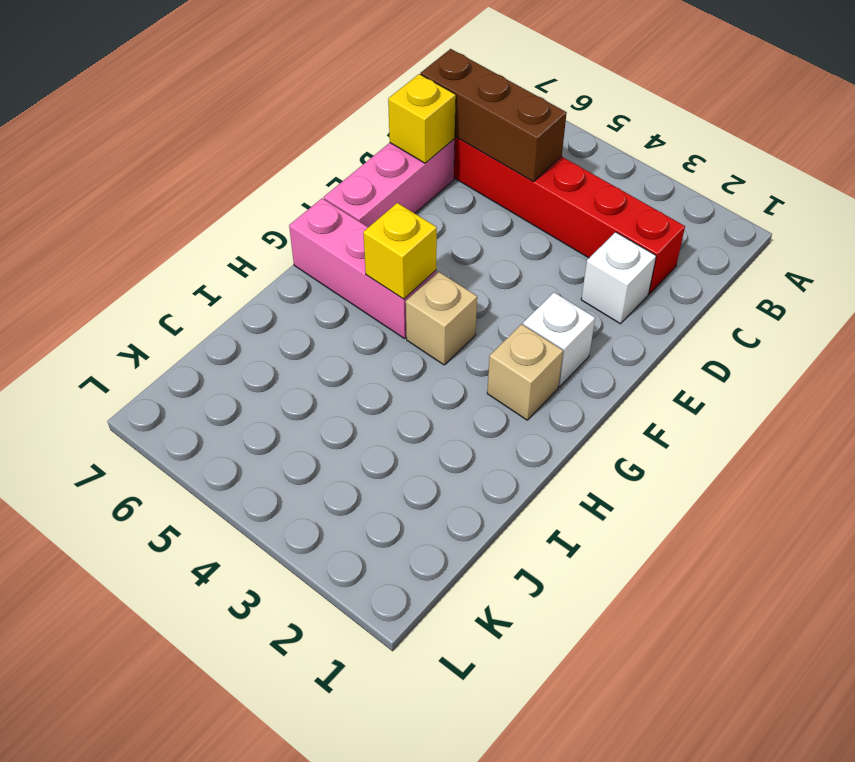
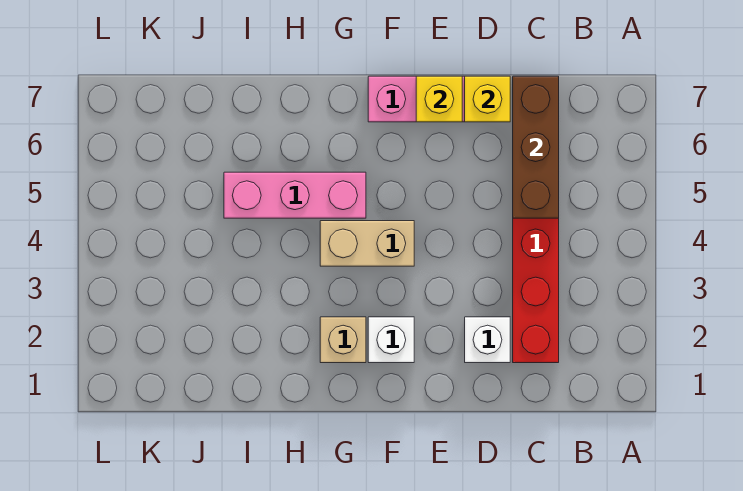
tan brick G4 level 1 -> tan brick F4:G4 level 1
pink brick G5:G7 level 1 -> pink brick G5:I5 level 1
yellow brick G5 level 2 -> yellow brick E7 level 2

